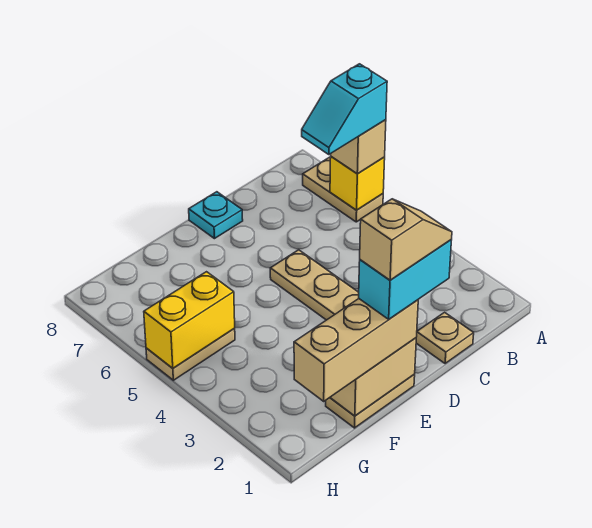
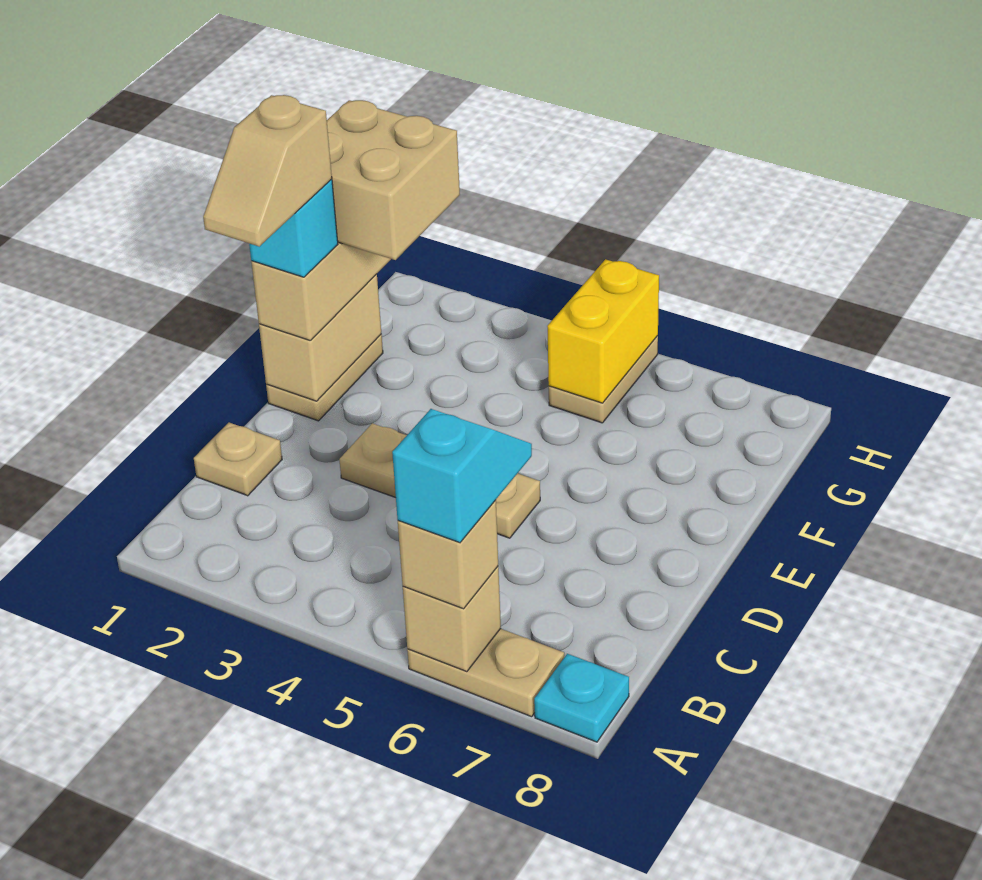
yellow brick A6 level 2 -> tan brick A6 level 2
cyan brick D1:E1 level 4 -> cyan brick E1 level 4
cyan plate D8 level 1 -> cyan plate A8 level 1
none -> tan brick F1:G2 level 4

